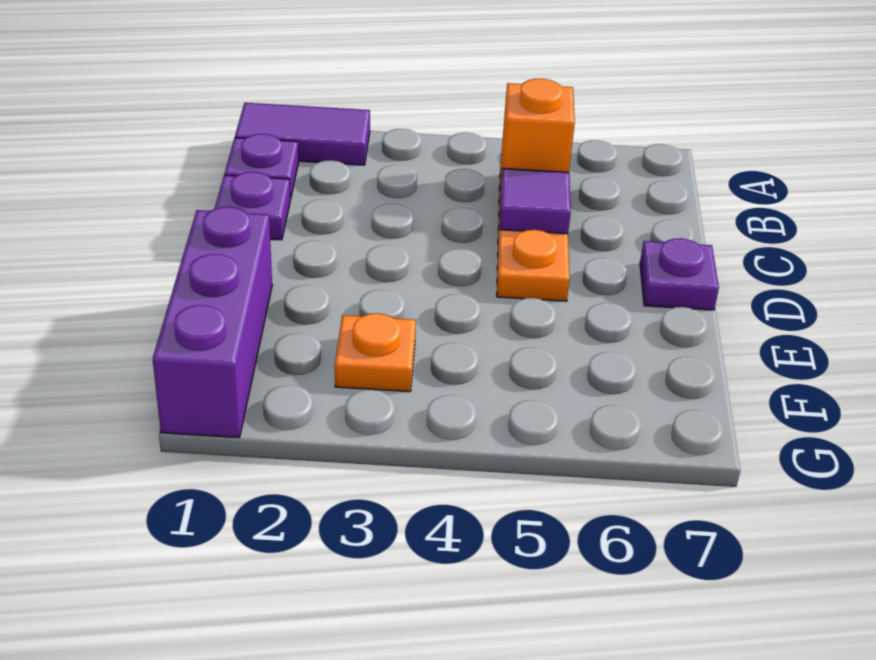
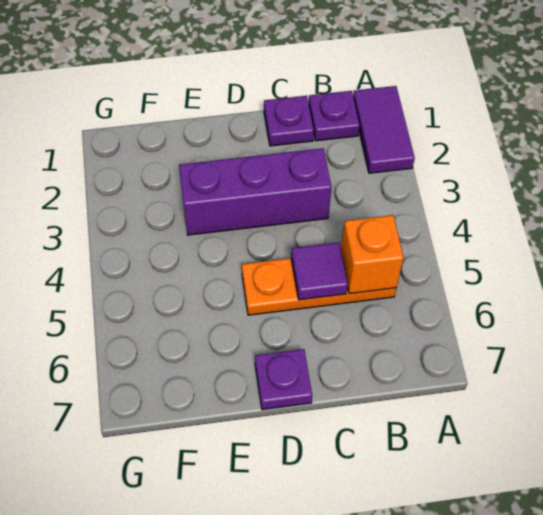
purple brick E1:G1 level 1 -> purple brick C3:E3 level 1
orange plate F3 level 1 -> none

